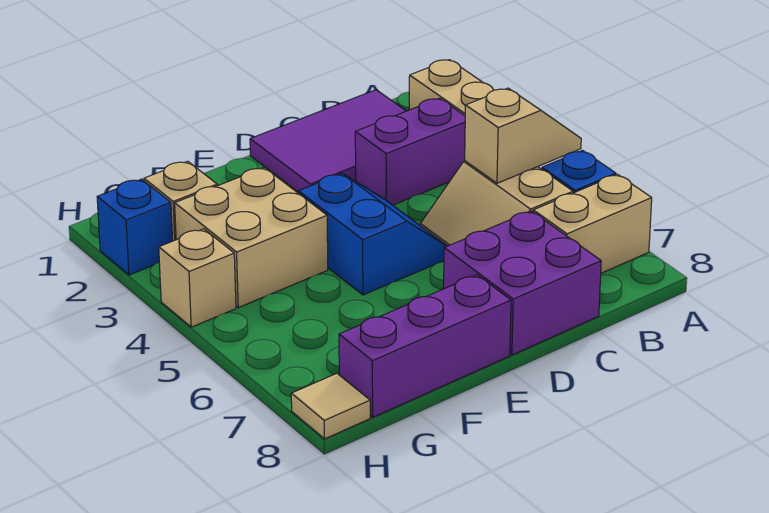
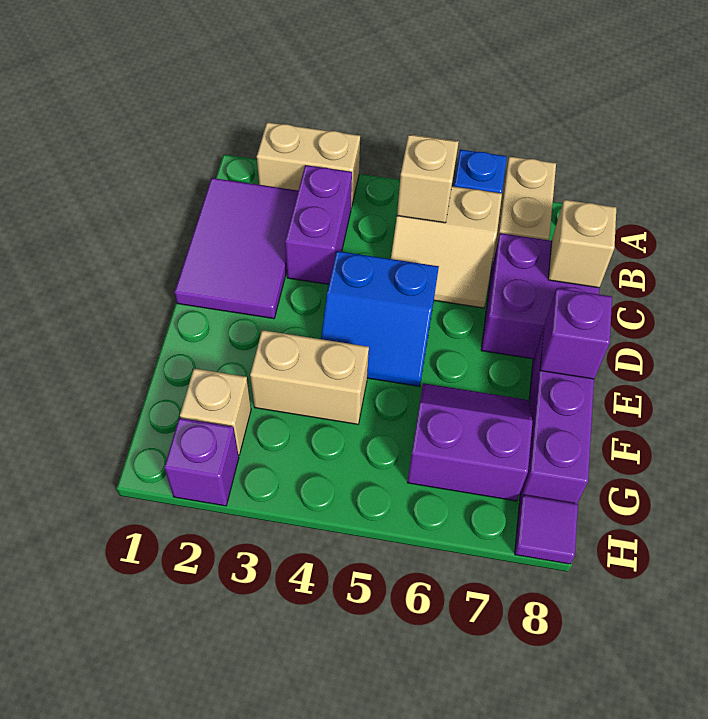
blue slope D4:E5 level 1 top E -> blue slope D4:E5 level 1 top D
none -> purple brick E8 level 2
tan brick F3:G4 level 1 -> tan brick F3:F4 level 1
none -> purple slope F6:G7 level 1 top G
blue brick H2 level 1 -> purple brick H2 level 1
tan brick H4 level 1 -> tan brick C8 level 2
tan tile H8 level 1 -> purple tile H8 level 1

